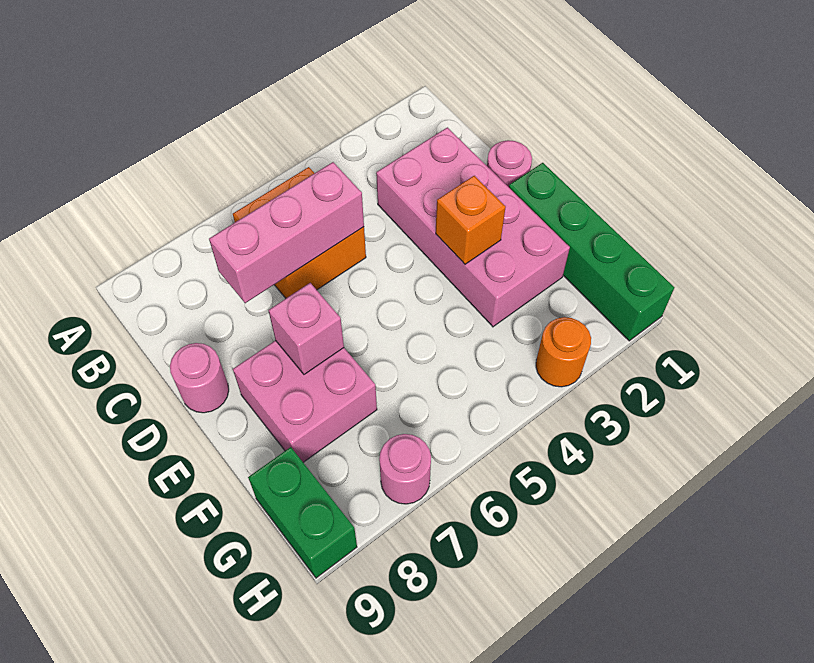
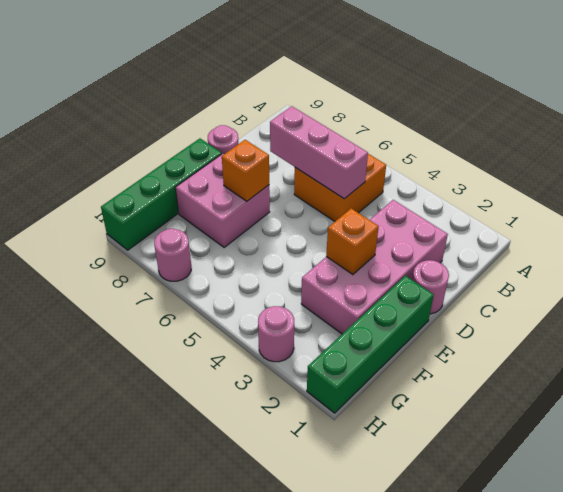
pink brick E7 level 2 -> orange brick E7 level 2
green brick G9:H9 level 1 -> green brick E9:H9 level 1
orange round brick H3 level 1 -> pink round brick H3 level 1

